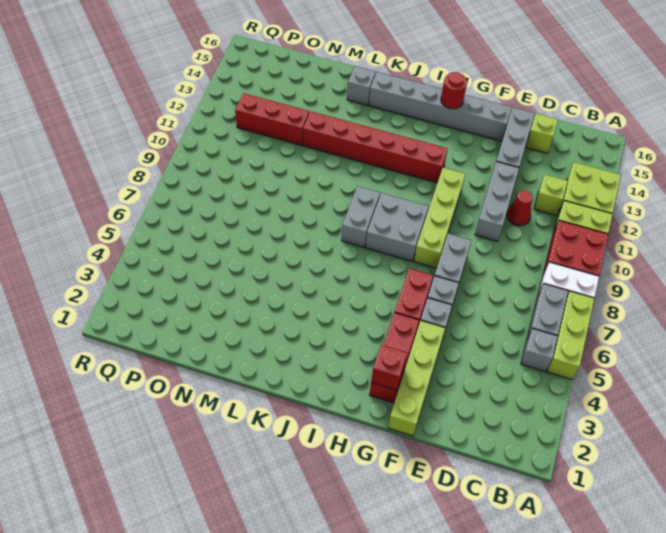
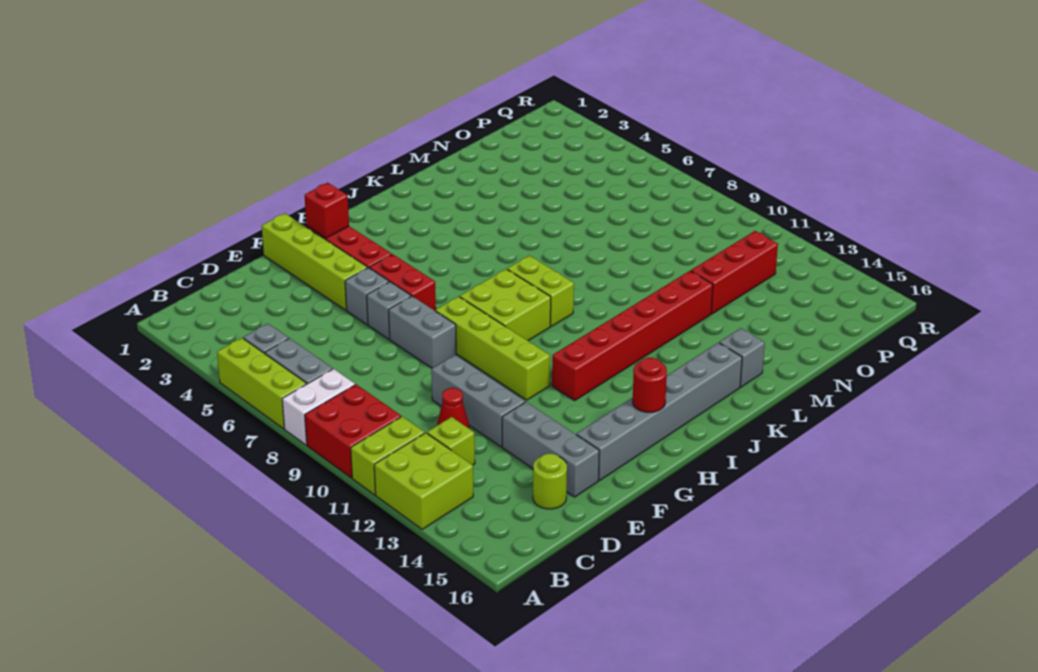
lime brick D15 level 1 -> lime round brick D15 level 1
grey brick H8:I9 level 1 -> lime brick H8:I9 level 1
grey brick J8:J9 level 1 -> lime brick J8:J9 level 1

